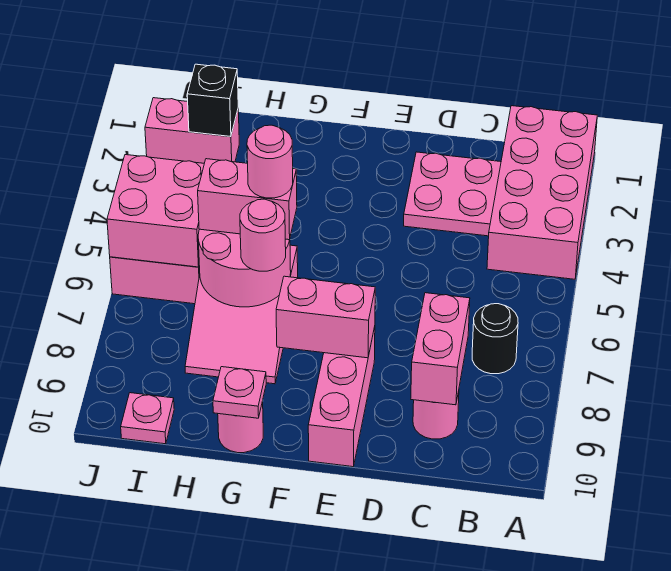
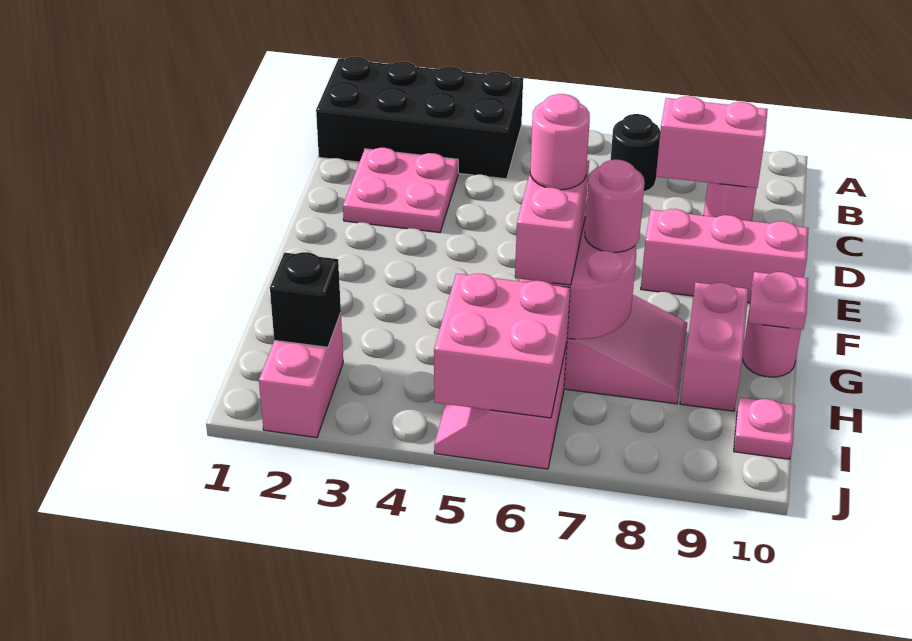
pink brick A1:B4 level 1 -> black brick A1:B4 level 1
pink brick E8:F8 level 2 -> pink brick G9:H9 level 1

